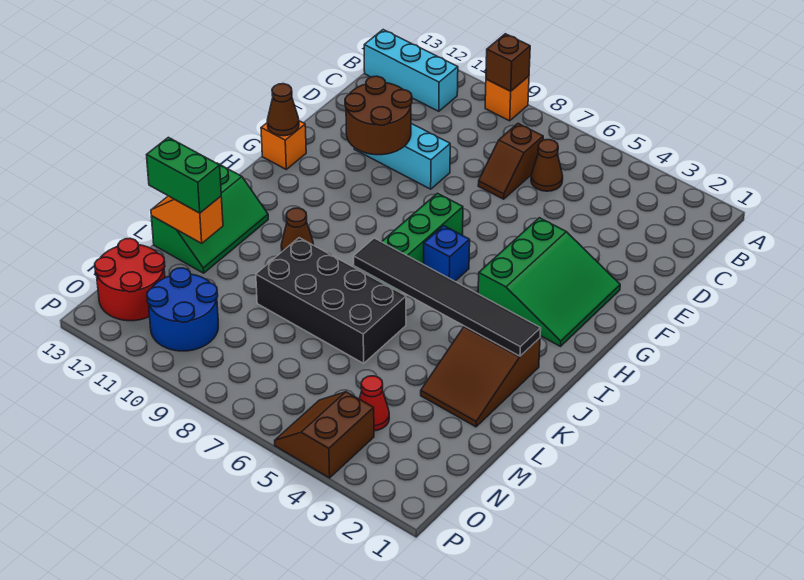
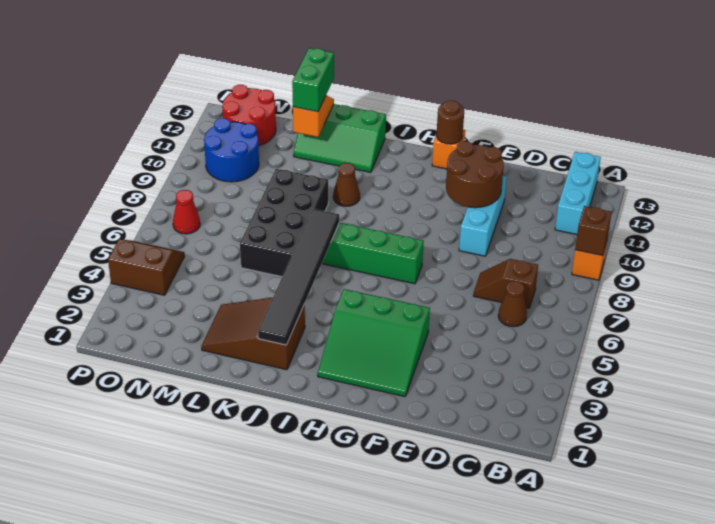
brown cone G13 level 2 -> brown round brick G13 level 2
blue brick H6 level 1 -> none
red cone N4 level 1 -> red cone O7 level 1

